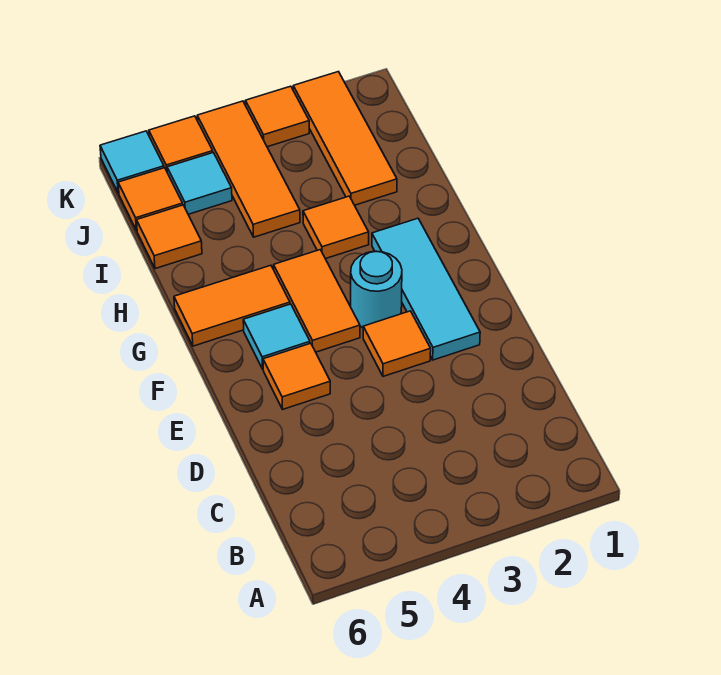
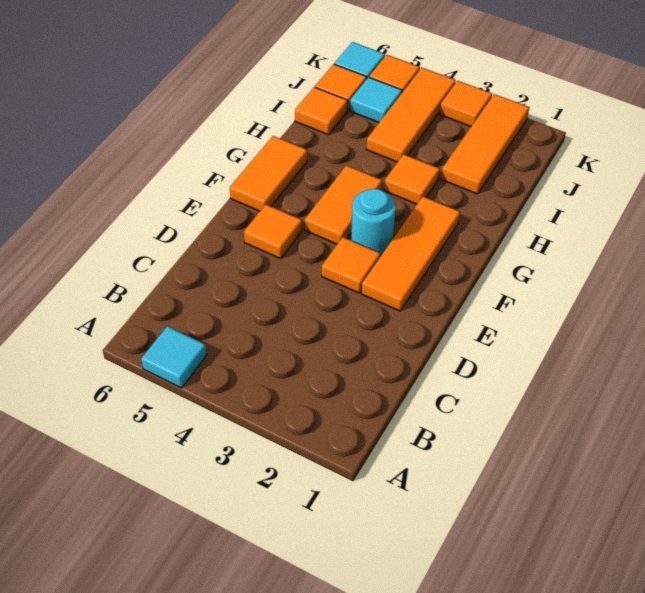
cyan tile E2:G2 level 1 -> orange tile E2:G2 level 1
cyan tile F5 level 1 -> cyan tile A5 level 1
orange tile G5:G6 level 1 -> orange tile F6:G6 level 1

